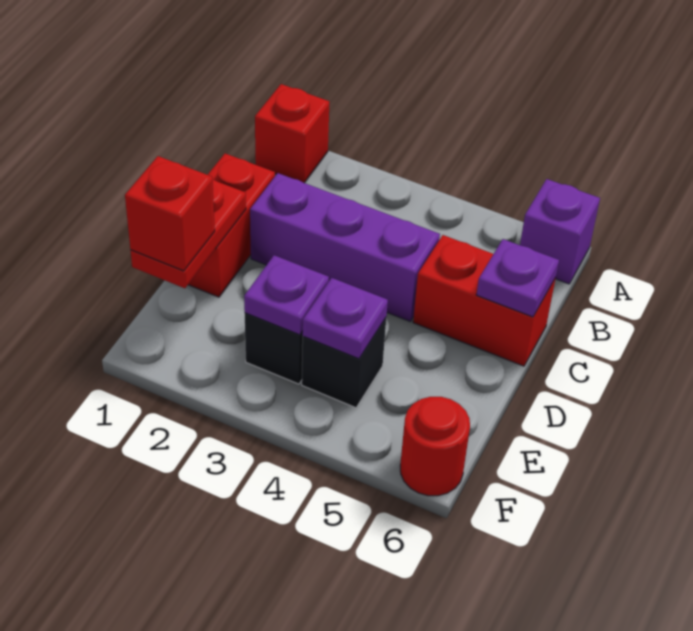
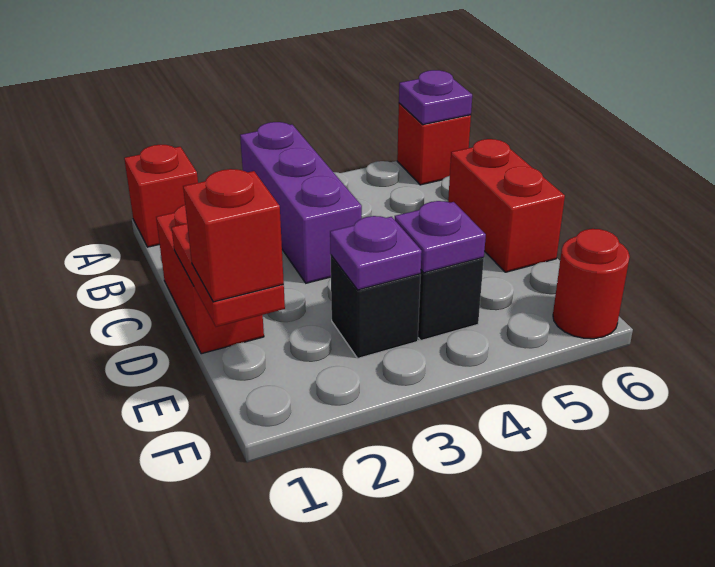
purple brick A6 level 1 -> red brick A6 level 1
purple brick C2:C4 level 1 -> purple brick A3:C3 level 1
red brick C5:C6 level 1 -> red brick C6:D6 level 1
purple plate C6 level 2 -> purple plate A6 level 2

